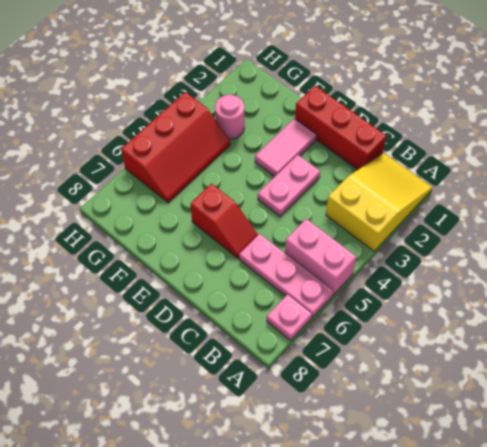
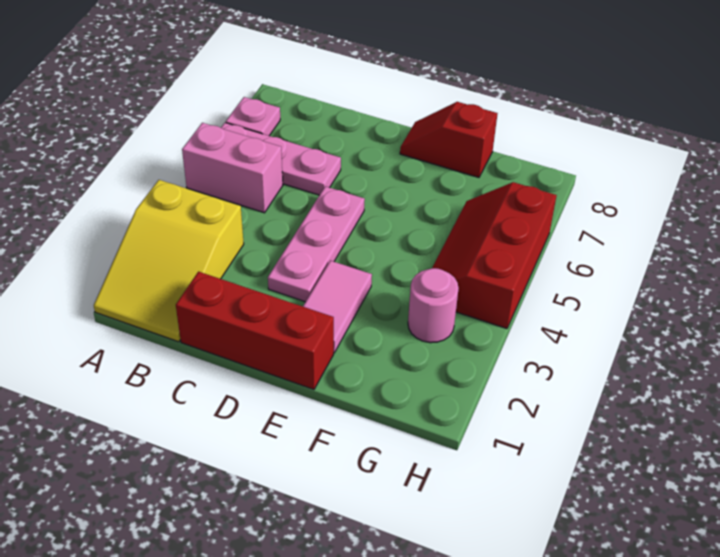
pink plate D3:D4 level 1 -> pink plate D3:D5 level 1
red slope D6:E6 level 1 top E -> red slope E8:F8 level 1 top F

